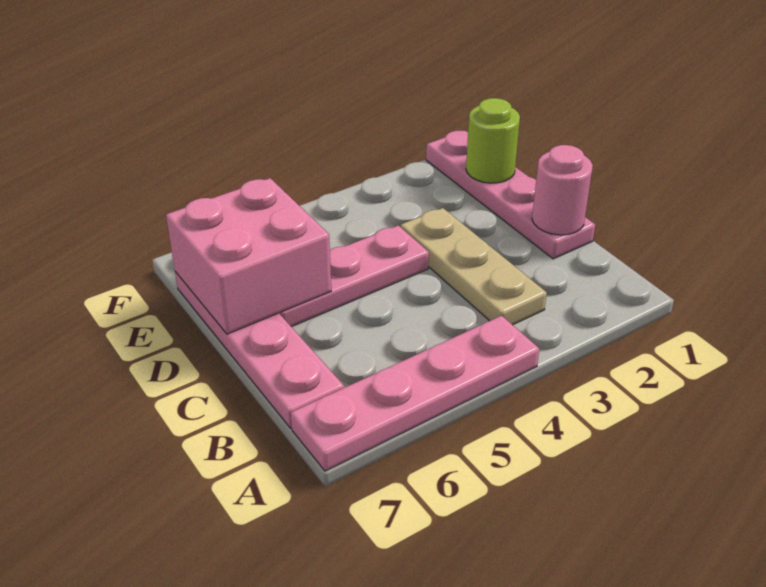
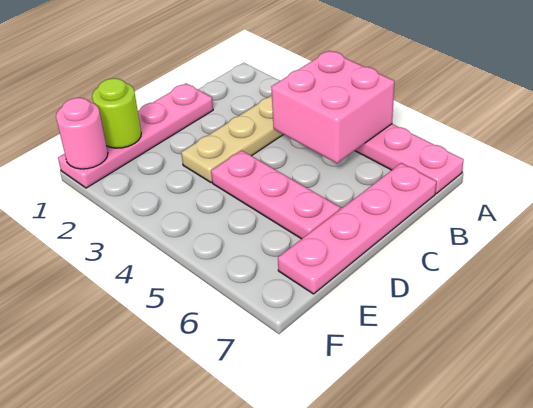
pink round brick C1 level 2 -> pink round brick F1 level 2
pink brick D6:E7 level 2 -> pink brick A4:B5 level 2

